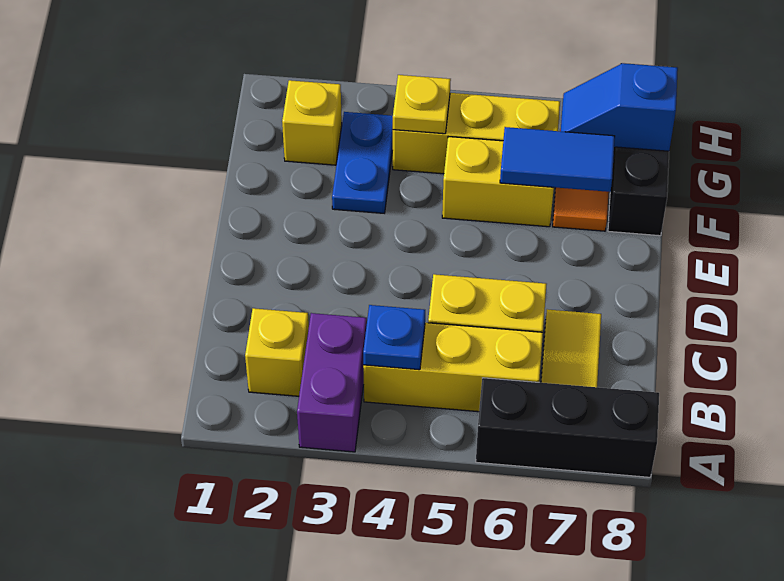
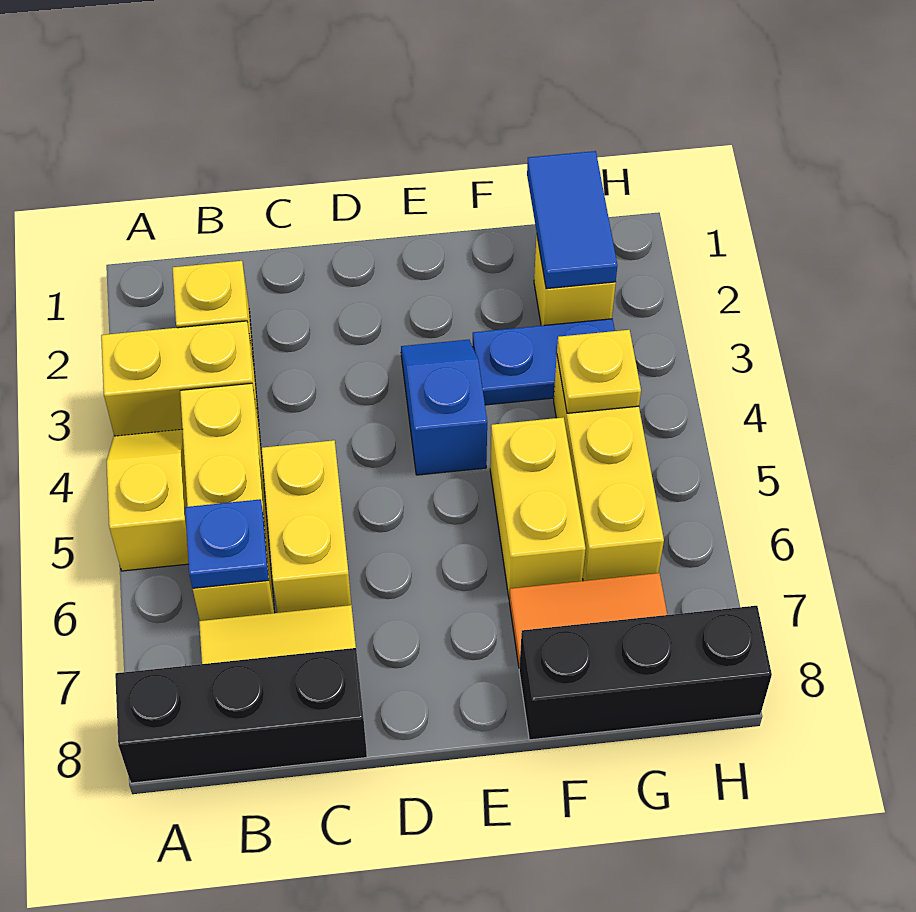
purple brick A3:B3 level 1 -> yellow brick A3:B3 level 1
none -> yellow slope A4:A5 level 1 top 5
black brick A6:A8 level 1 -> black brick A8:C8 level 1
blue plate B4 level 2 -> blue plate B6 level 2
blue tile F6:F7 level 2 -> blue tile G1:G2 level 2
blue slope G7:G8 level 2 top 8 -> blue slope E3:E4 level 1 top 4

